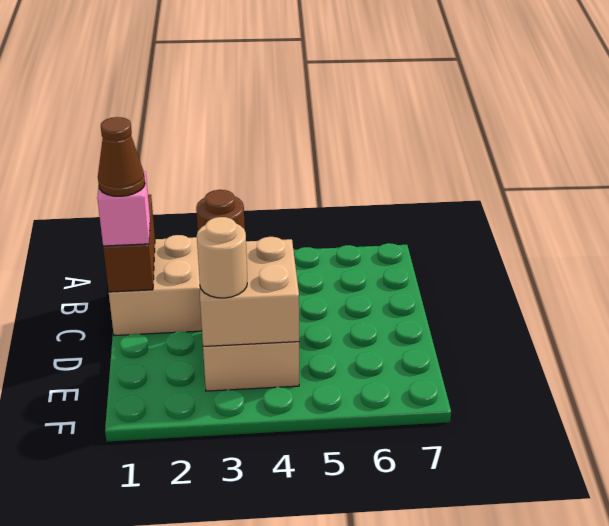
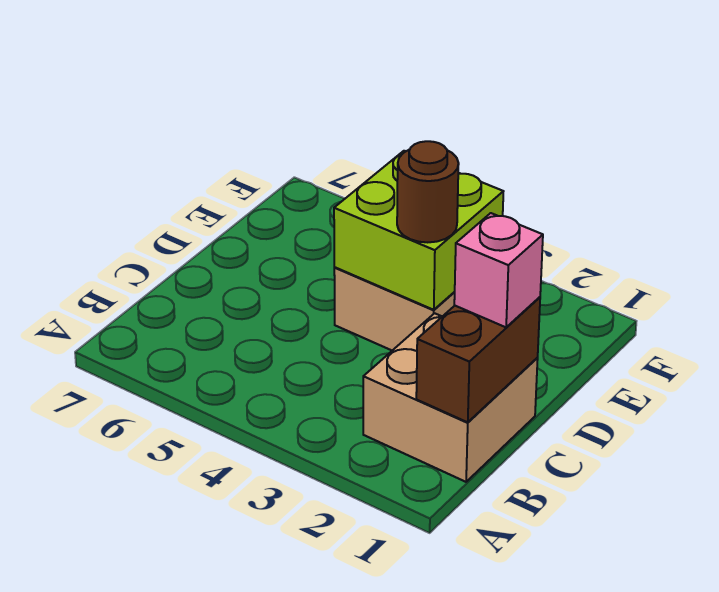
brown cone C1 level 4 -> none
tan brick D3:E4 level 2 -> lime brick D3:E4 level 2
tan round brick E3 level 3 -> none

